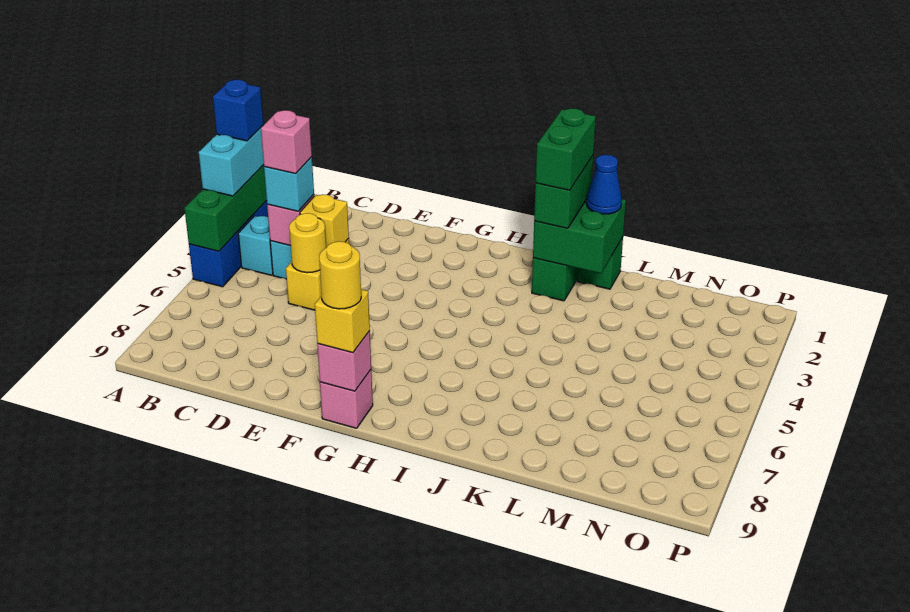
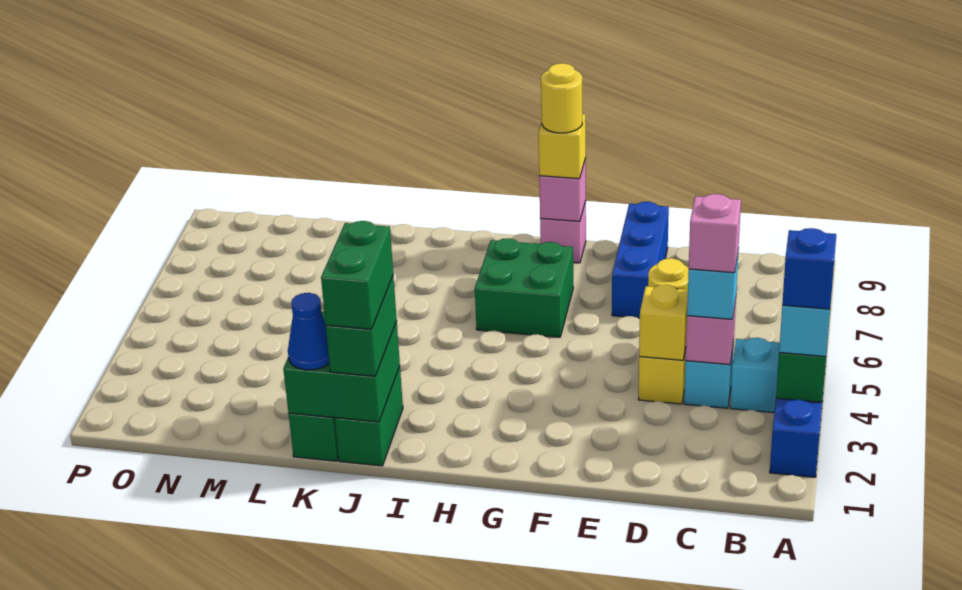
none -> blue brick E7:E9 level 1
none -> green brick G6:H7 level 1

